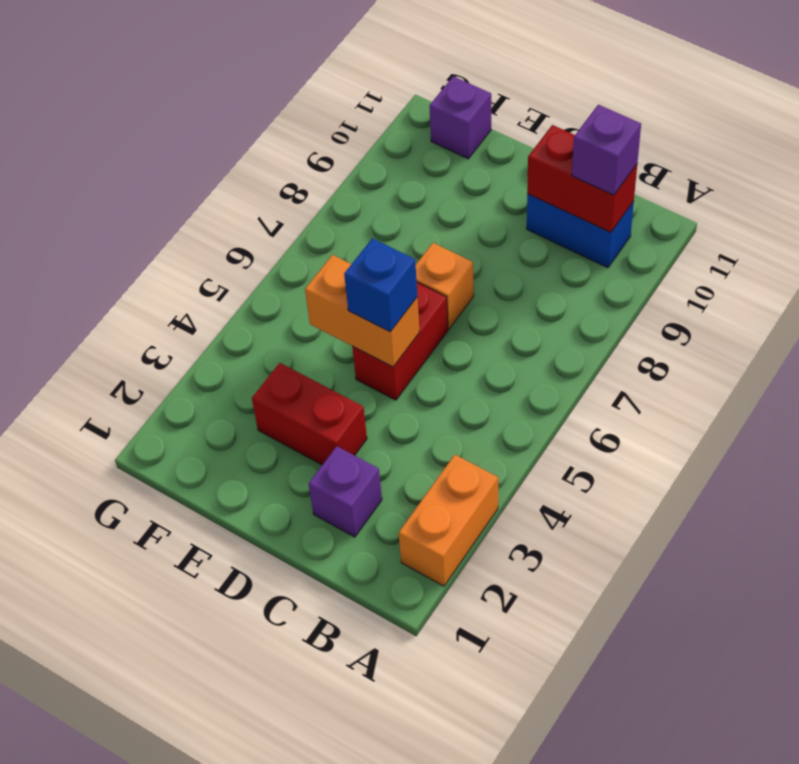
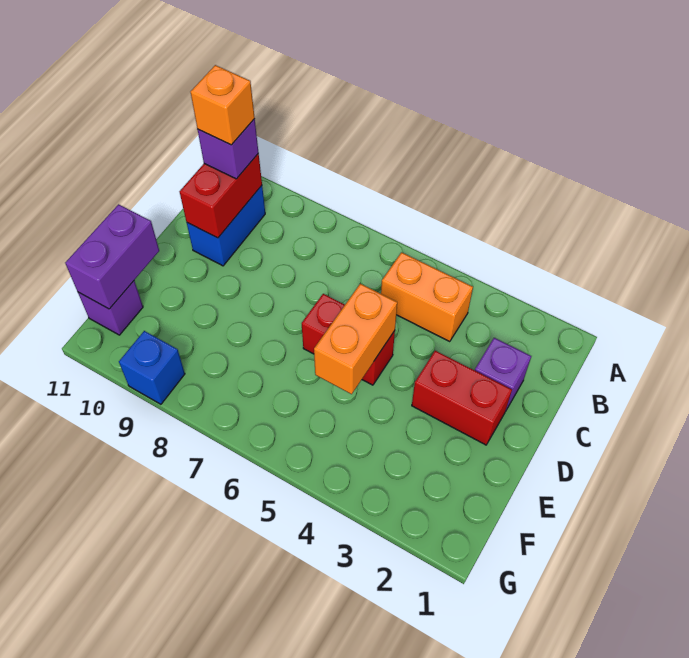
orange brick A2:A3 level 1 -> orange brick B4:B5 level 1
red brick D3:E3 level 1 -> red brick D2:D3 level 1
blue brick D5 level 3 -> blue brick G9 level 1
orange brick D7 level 1 -> orange brick B10 level 4
none -> purple brick E11:F11 level 2

